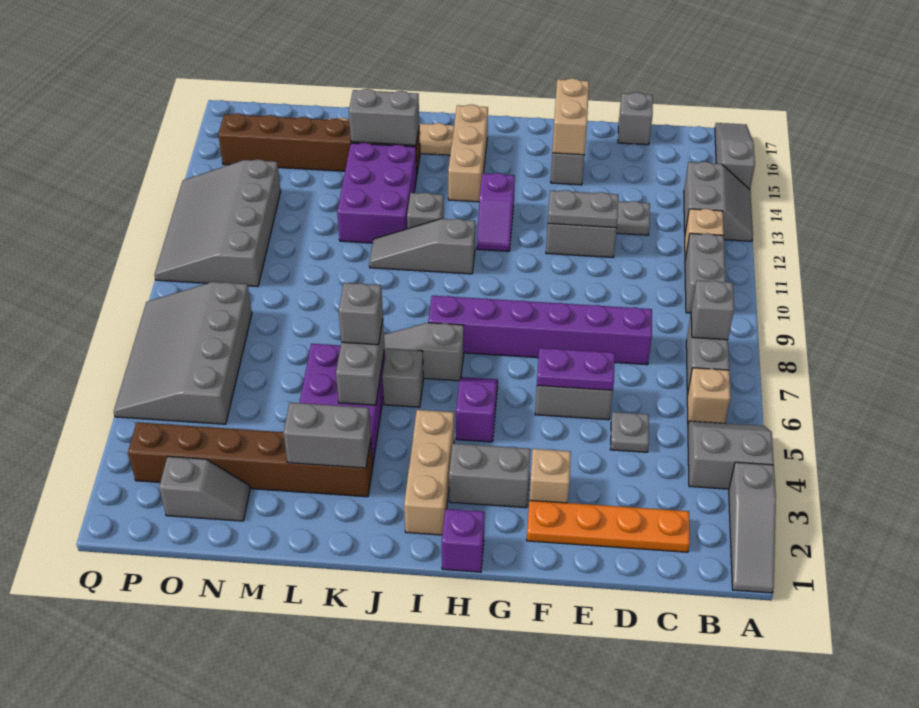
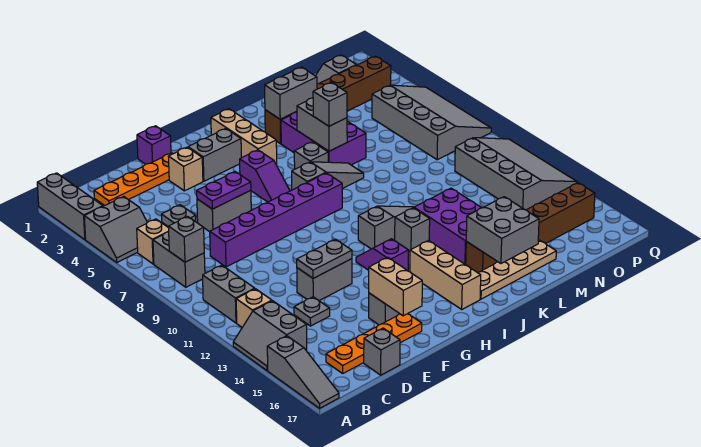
grey slope A1:A3 level 1 top 3 -> grey brick A1:A3 level 1
none -> orange plate C16:F16 level 1
purple brick H1 level 1 -> purple brick F1 level 1
grey brick K15:L15 level 2 -> grey brick K15:L16 level 2

